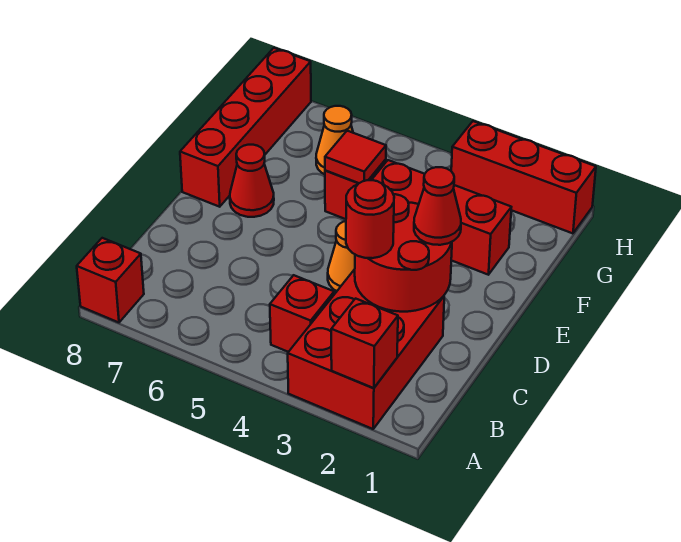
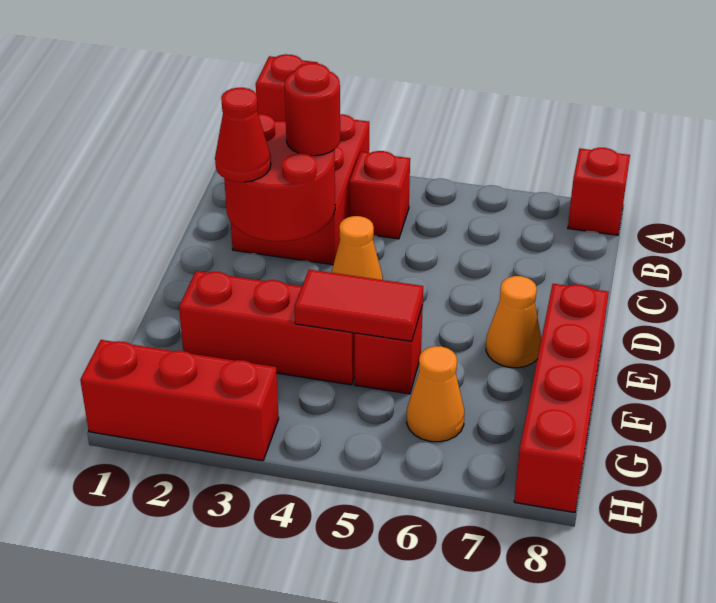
red cone E7 level 1 -> orange cone E7 level 1
red tile F5 level 2 -> red tile F4:F5 level 2

